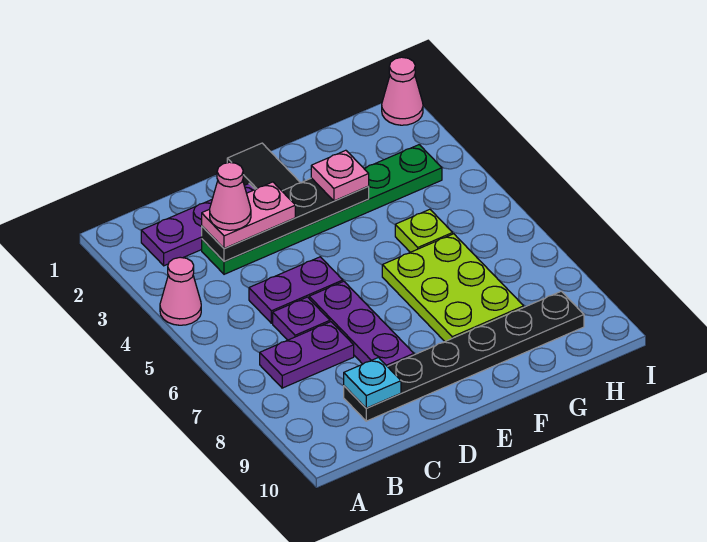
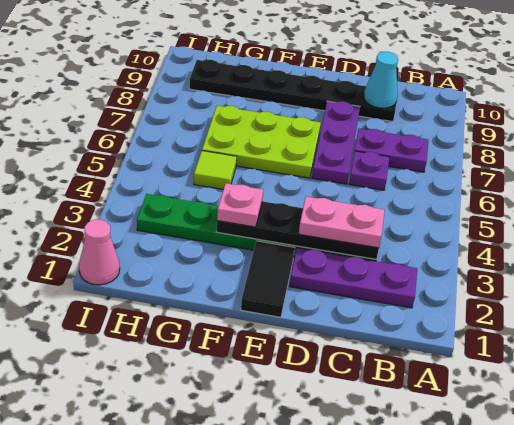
pink cone A4 level 1 -> none
pink cone C3 level 4 -> none
purple plate C5:D5 level 1 -> none
cyan plate C9 level 2 -> cyan cone C9 level 2
lime plate F6:G8 level 1 -> lime plate E6:G7 level 1
lime plate G5 level 1 -> lime tile G5 level 1

